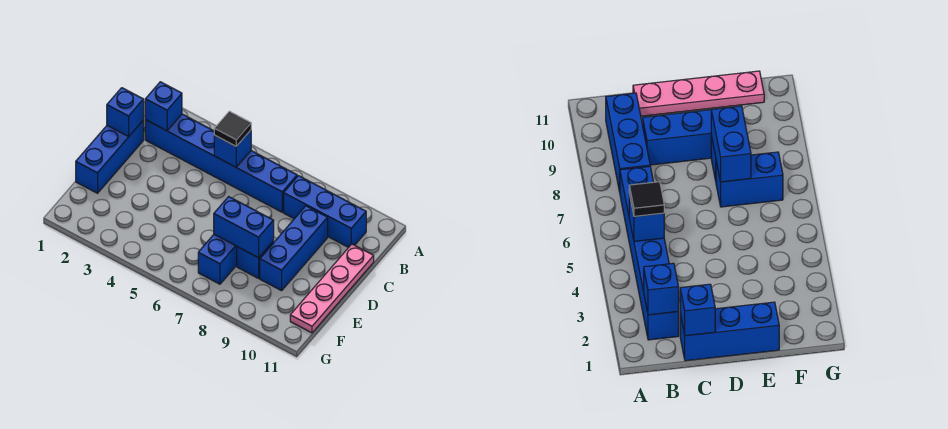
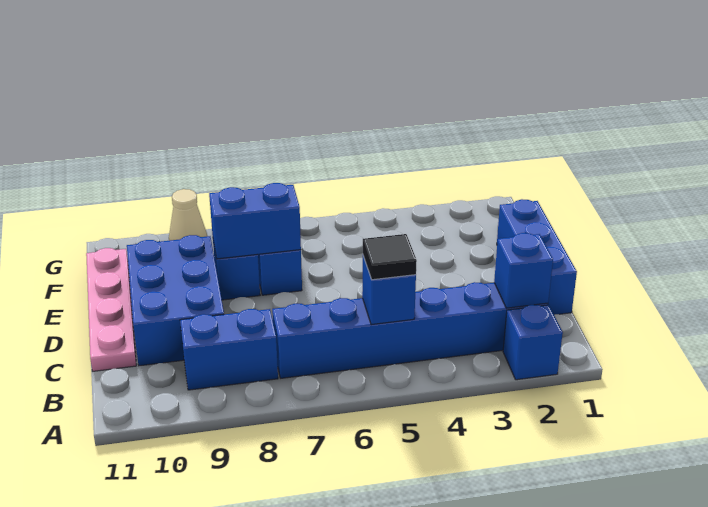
blue brick B8:B10 level 1 -> blue brick B8:B9 level 1
blue brick C1 level 2 -> blue brick A2 level 1
blue brick C9:E9 level 1 -> blue brick C9:E10 level 1
none -> tan cone G9 level 1

